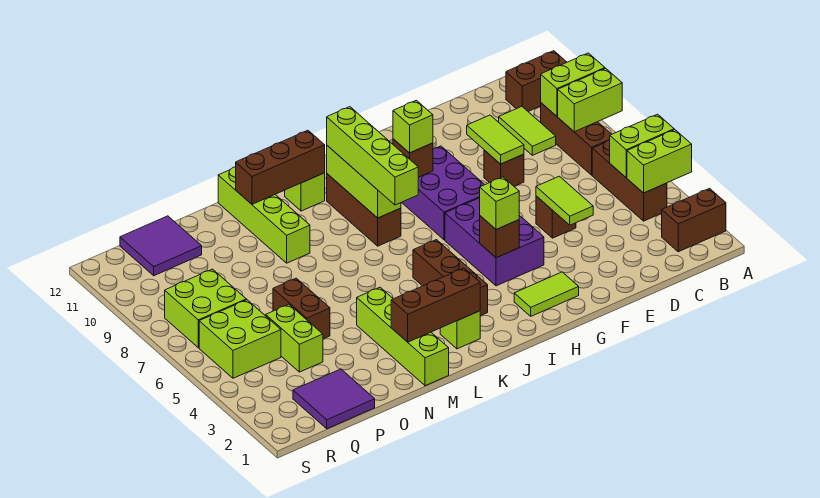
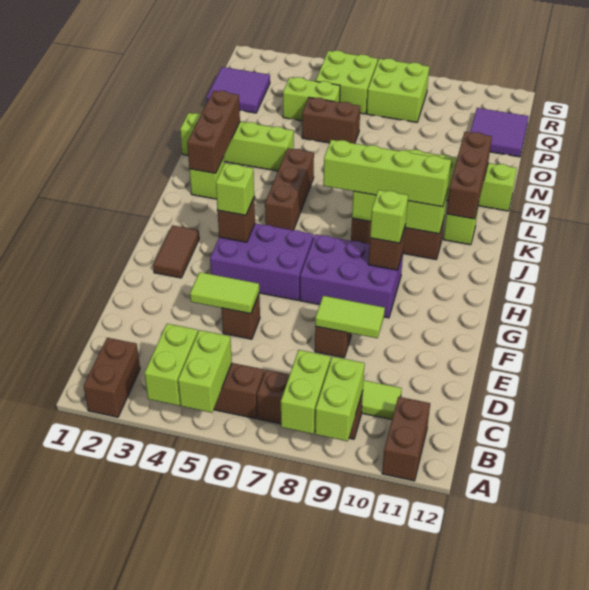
lime tile G2:H2 level 1 -> brown tile G2:H2 level 1
brown brick J3:J5 level 1 -> brown brick J5:L5 level 1

